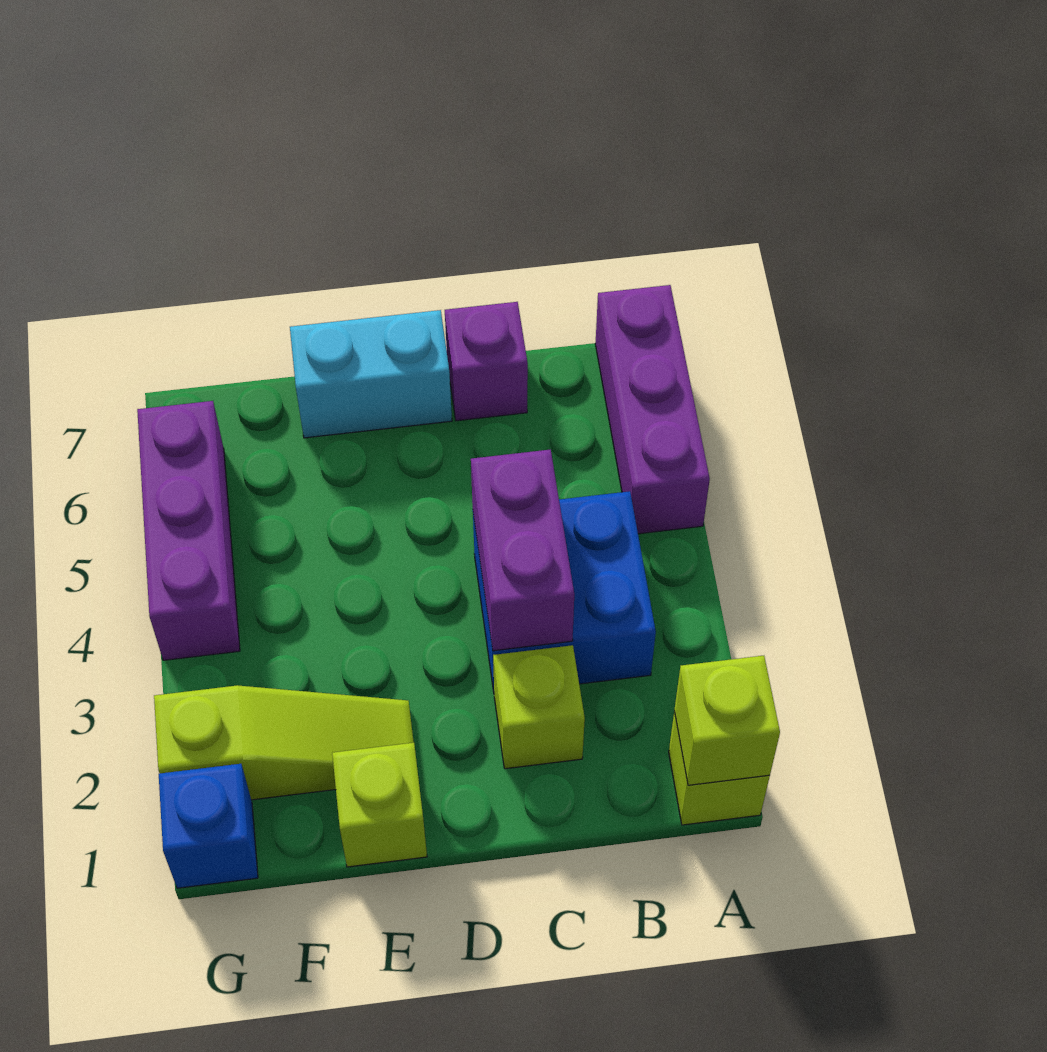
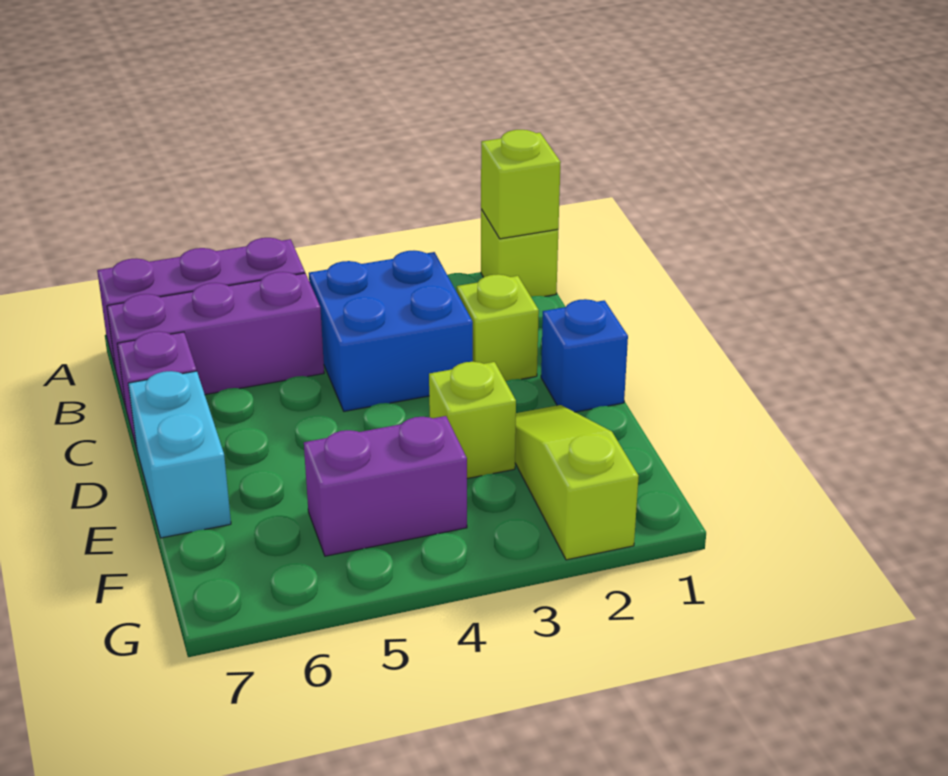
purple brick C3:C4 level 2 -> purple brick F4:F5 level 1
lime brick E1 level 1 -> lime brick E3 level 1
blue brick G1 level 1 -> blue brick D1 level 1
purple brick G4:G6 level 1 -> purple brick B5:B7 level 1

